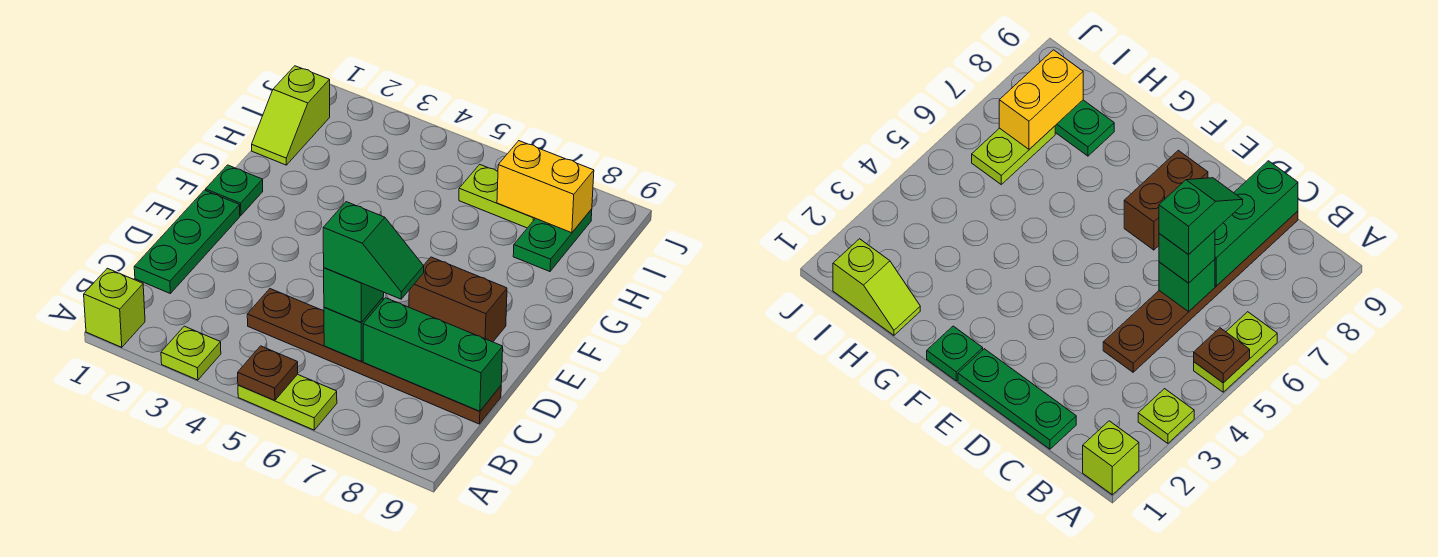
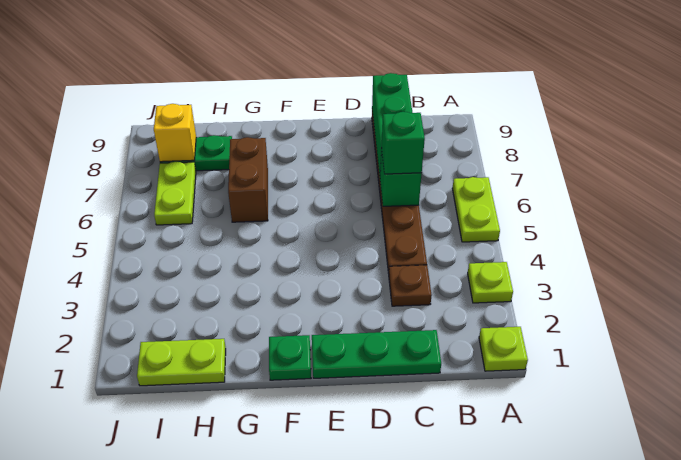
lime brick A1 level 1 -> lime plate A1 level 1
brown plate A5 level 2 -> brown plate C3 level 1
green slope C6:C7 level 4 top 6 -> none
brown brick E7:E8 level 1 -> brown brick G6:G7 level 1
lime slope H1:I1 level 1 top I -> lime plate H1:I1 level 1
yellow brick I7:I8 level 2 -> yellow brick I8 level 2

